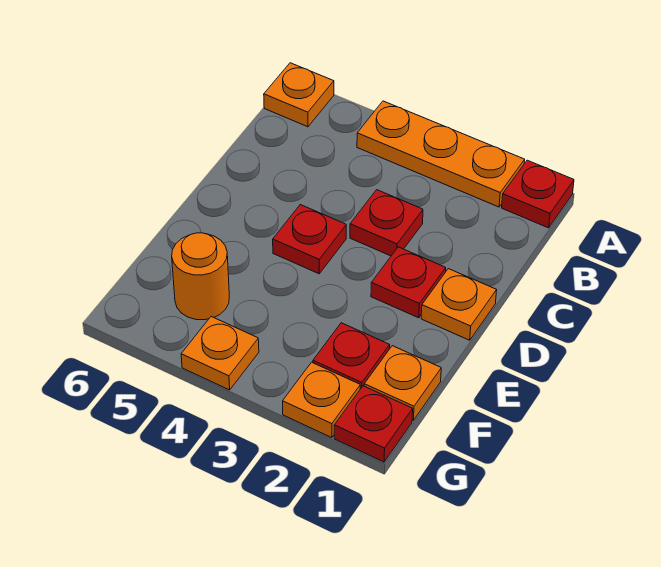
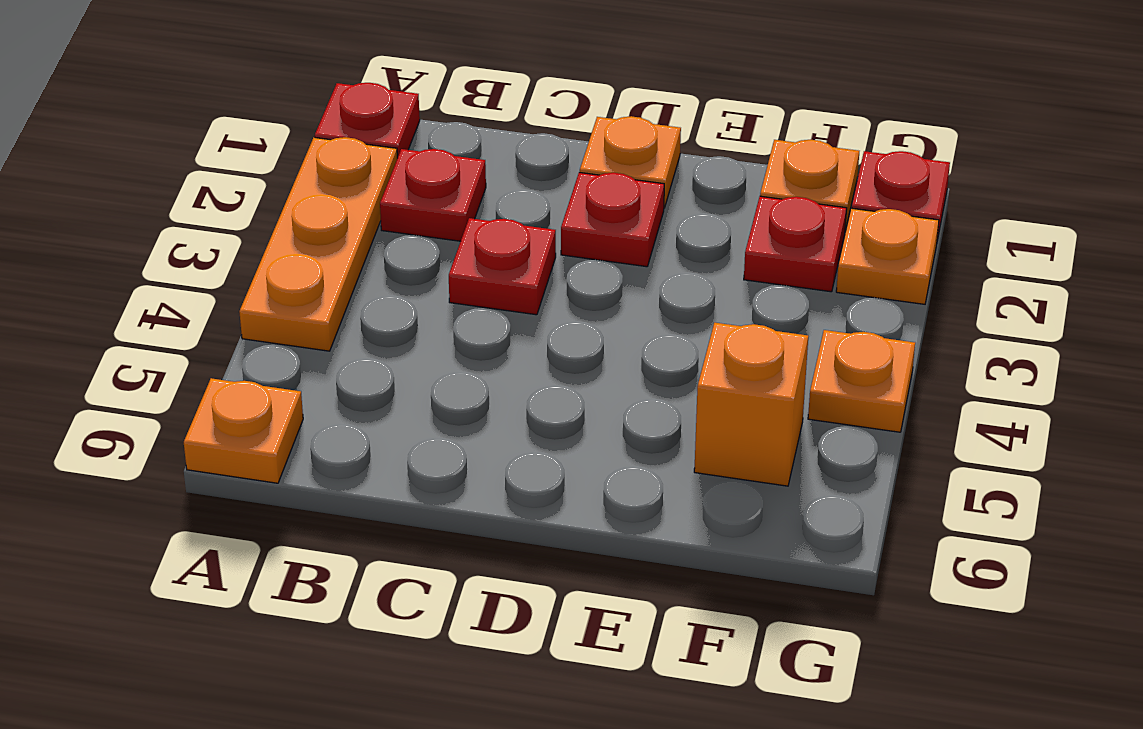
red plate D4 level 1 -> red plate B2 level 1
orange round brick F5 level 1 -> orange brick F5 level 1

